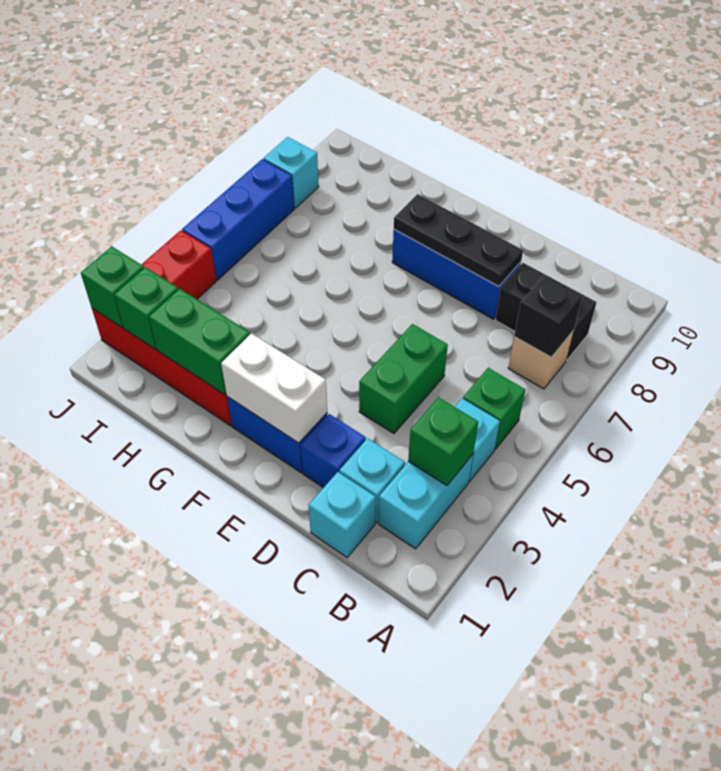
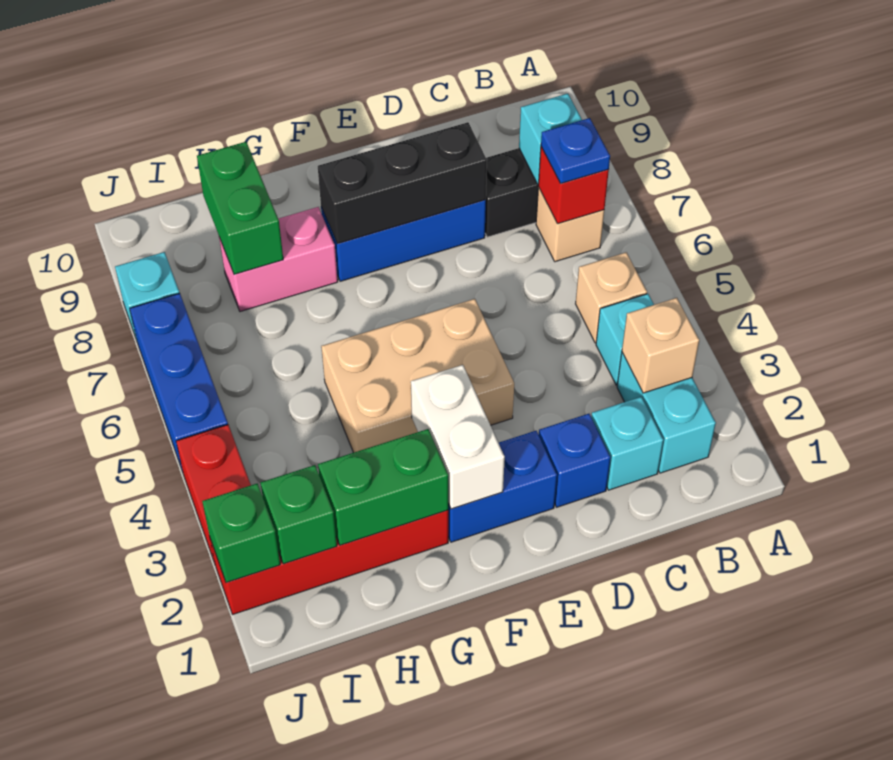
green brick B3 level 2 -> tan brick B3 level 2
green brick B5 level 1 -> tan brick B5 level 1
black brick B7 level 2 -> red brick B7 level 2
none -> blue plate B7 level 3
cyan brick C1 level 1 -> cyan brick B8 level 2
green brick D4:D5 level 1 -> green brick H8:H9 level 2
black plate D8:F8 level 2 -> black brick D8:F8 level 2
white brick E2:F2 level 2 -> white brick F2:F3 level 2
none -> tan brick E4:G5 level 1
none -> pink brick G8:H8 level 1

